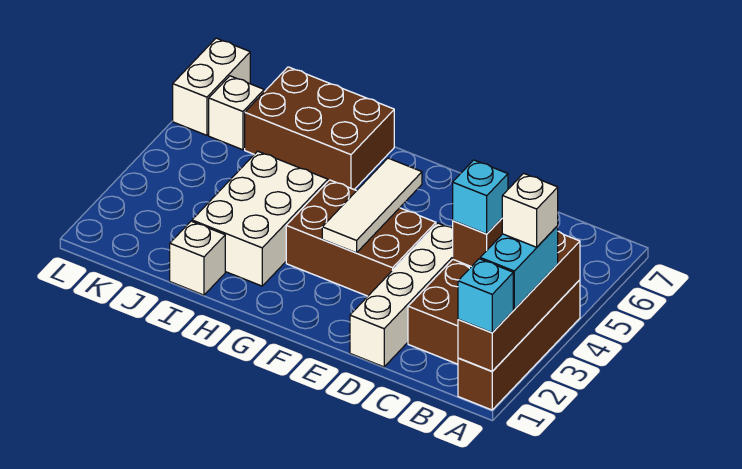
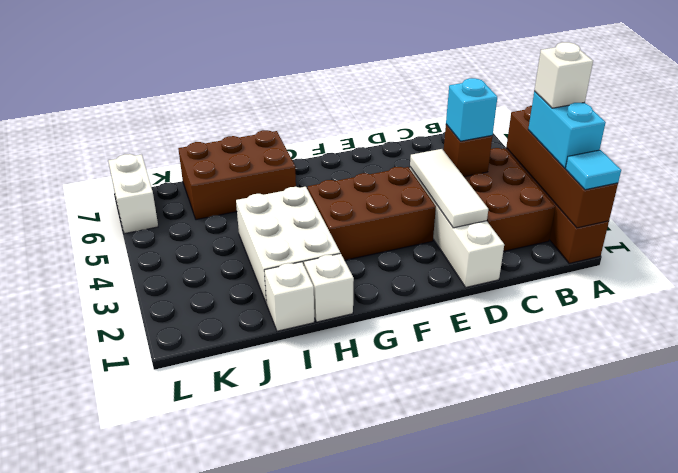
cyan brick A1 level 3 -> cyan tile A1 level 3
white tile F3:F5 level 2 -> white tile D2:D4 level 2
white brick K6 level 1 -> white brick H1 level 1

